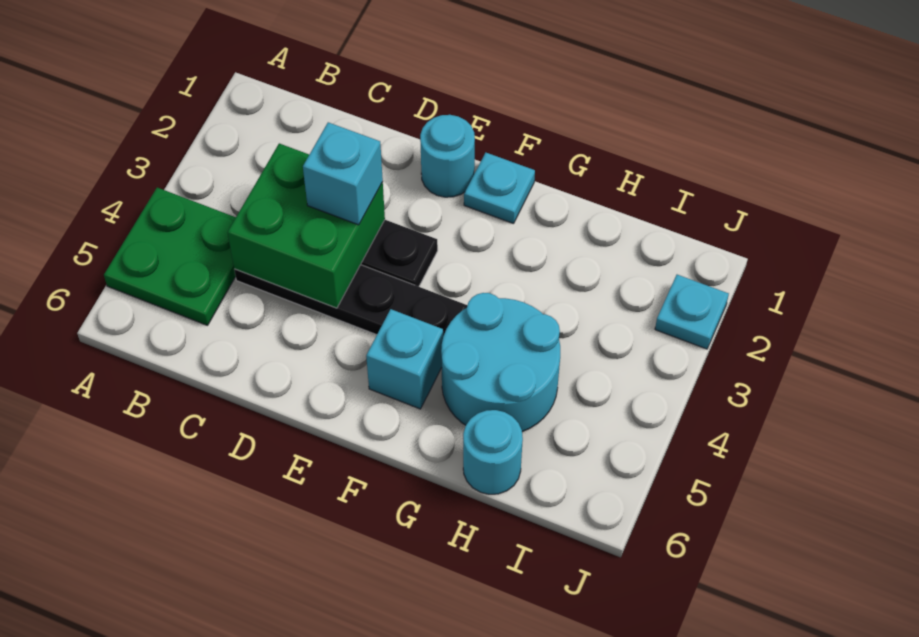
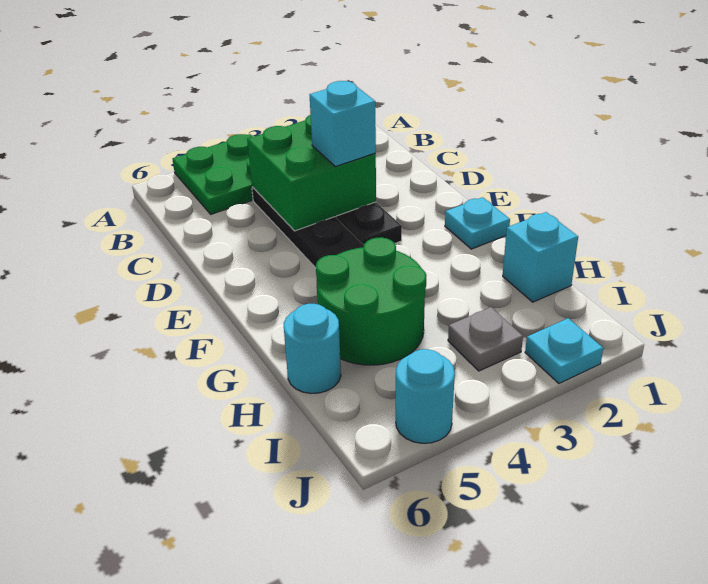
cyan round brick E1 level 1 -> cyan round brick J5 level 1
cyan brick F5 level 1 -> cyan brick H1 level 1
cyan round brick G4:H5 level 1 -> green round brick G4:H5 level 1
none -> grey plate I3 level 1

